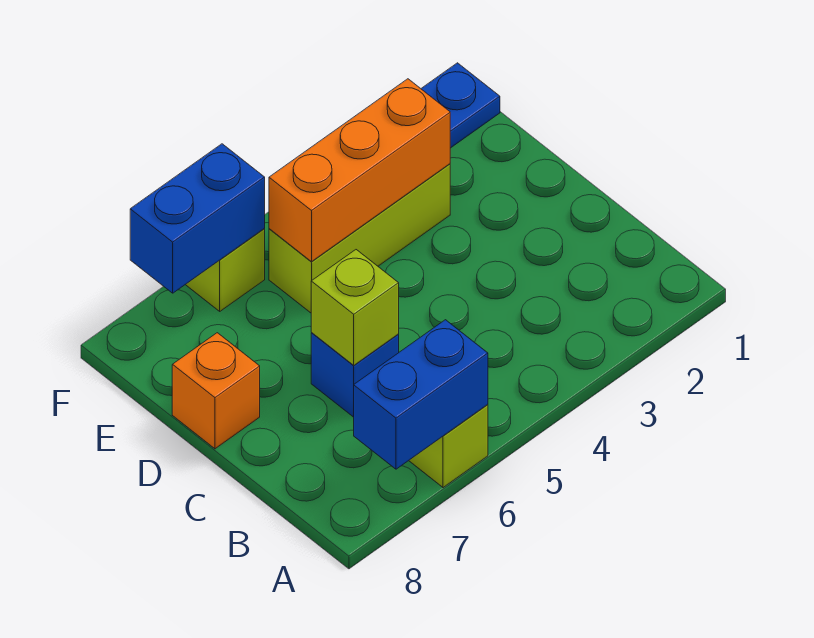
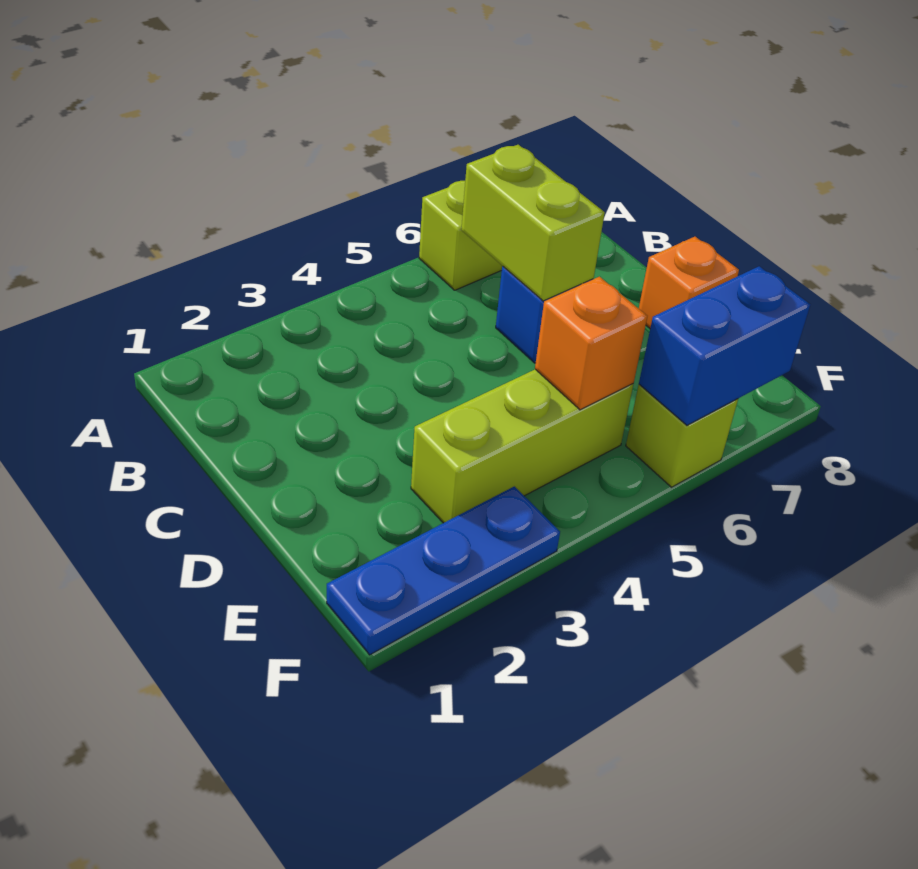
blue brick A6:A7 level 2 -> none
lime brick C6 level 2 -> lime brick B6:C6 level 2
orange brick E3:E5 level 2 -> orange brick E5 level 2

